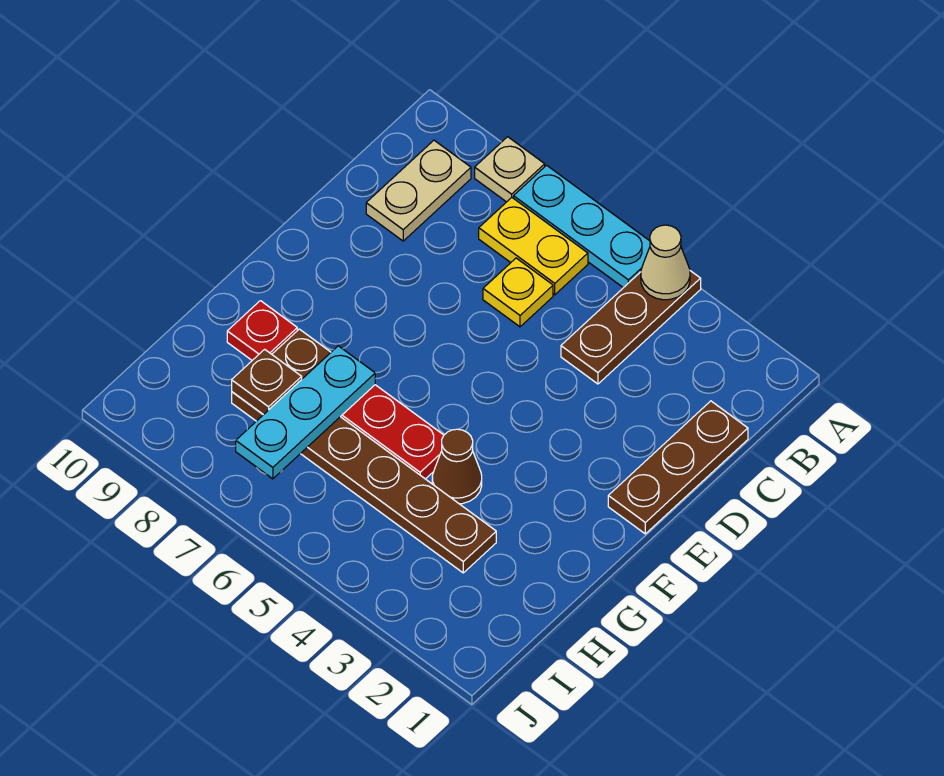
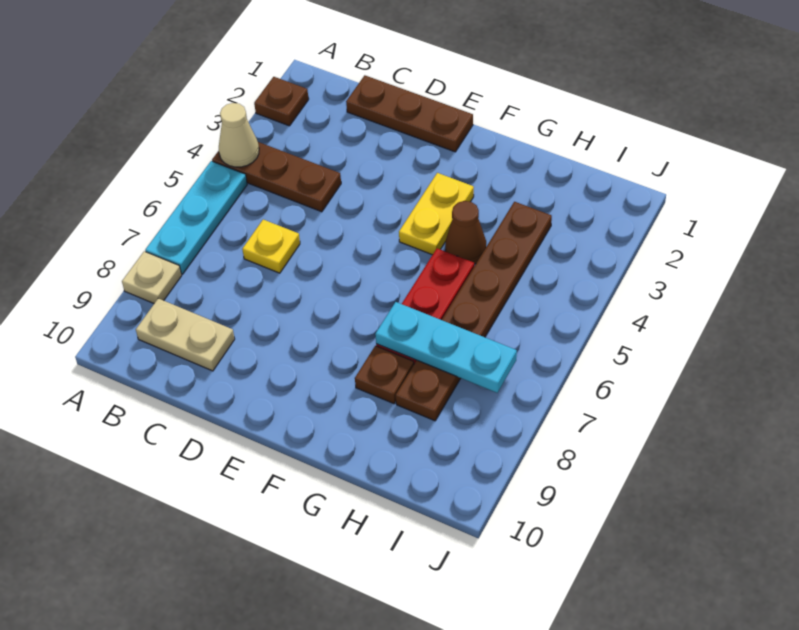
yellow plate B6:B7 level 1 -> yellow plate F3:F4 level 1
red plate G9 level 1 -> none
brown plate H8 level 2 -> brown plate A2 level 1

